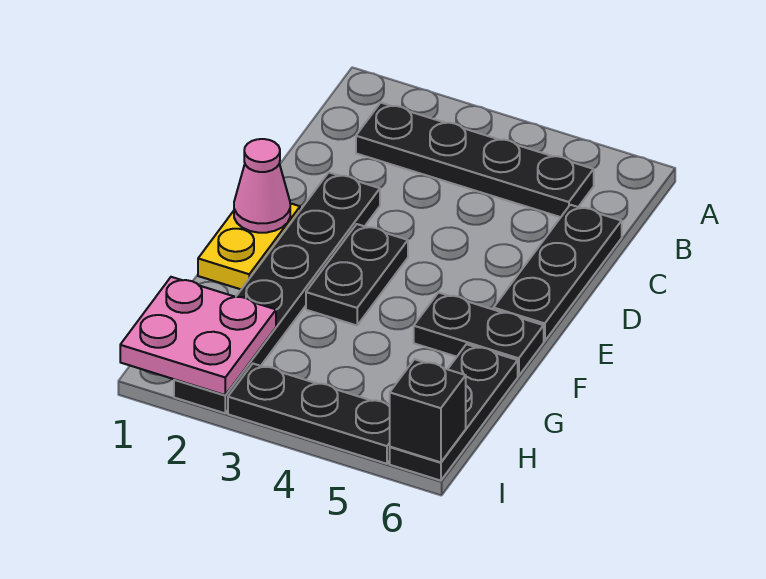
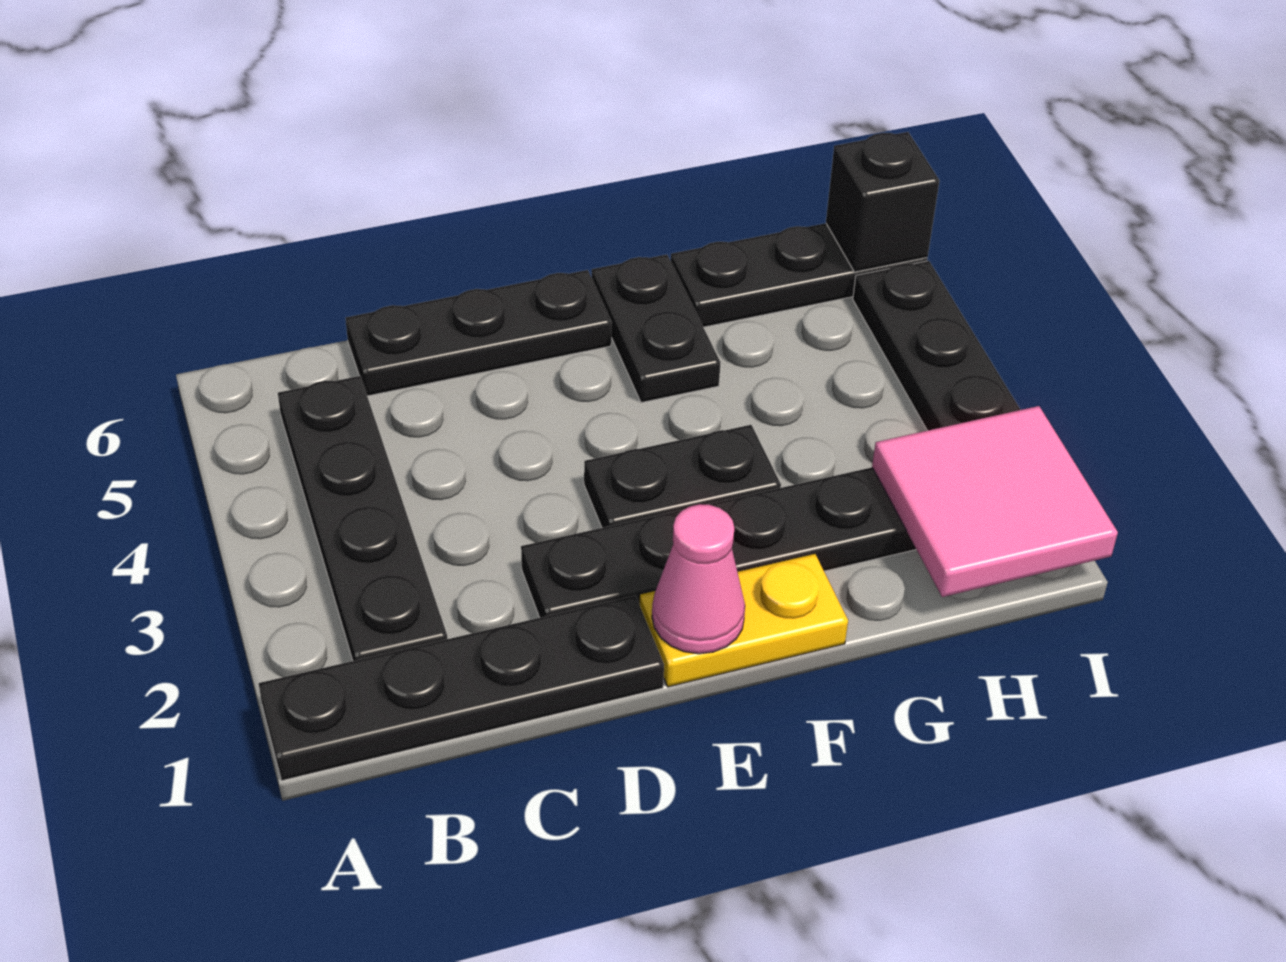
none -> black plate A1:D1 level 1
pink plate H1:I2 level 2 -> pink tile H1:I2 level 2

